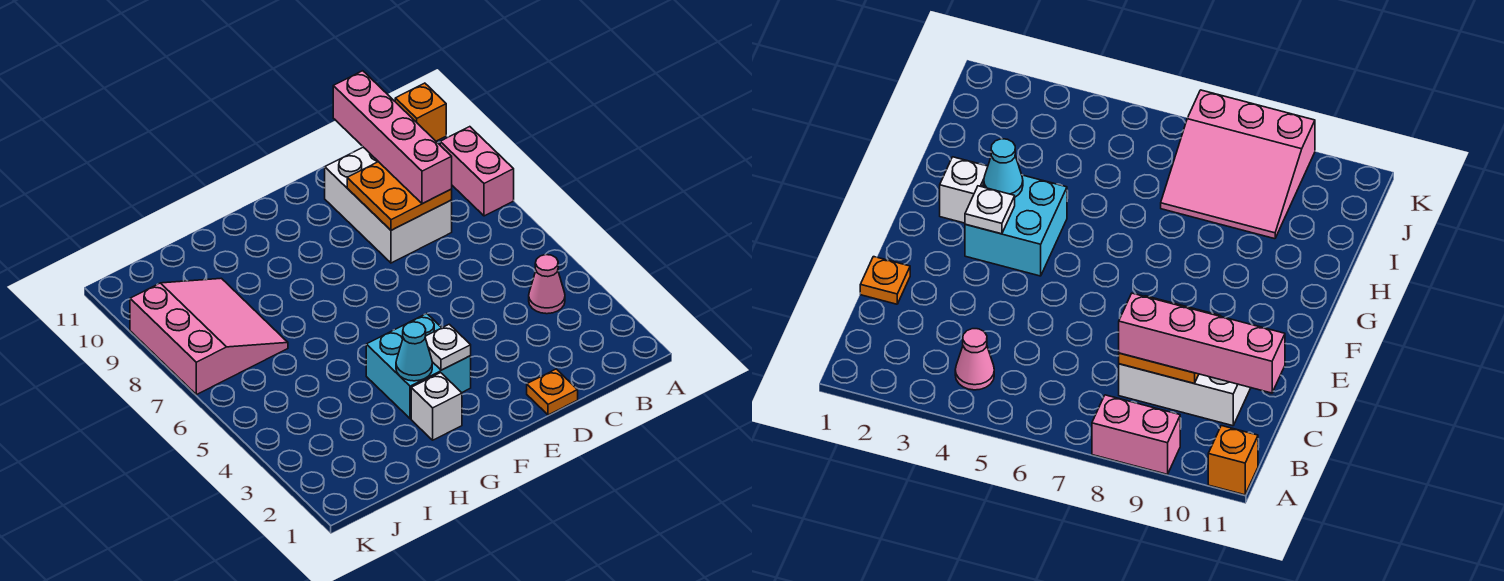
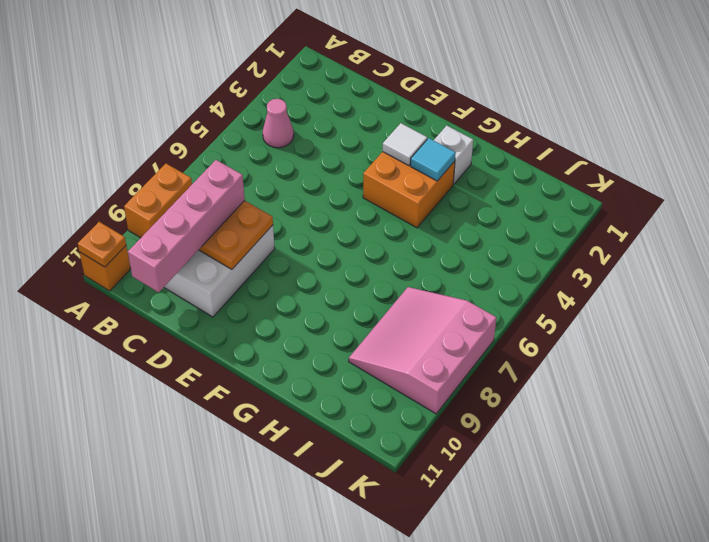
pink brick A8:A9 level 1 -> orange brick A8:A9 level 1
orange plate D1 level 1 -> orange plate A11 level 2
cyan brick F3:G4 level 1 -> orange brick F3:G4 level 1
white plate F3 level 2 -> white tile F3 level 2
cyan cone G3 level 2 -> cyan tile G3 level 2

